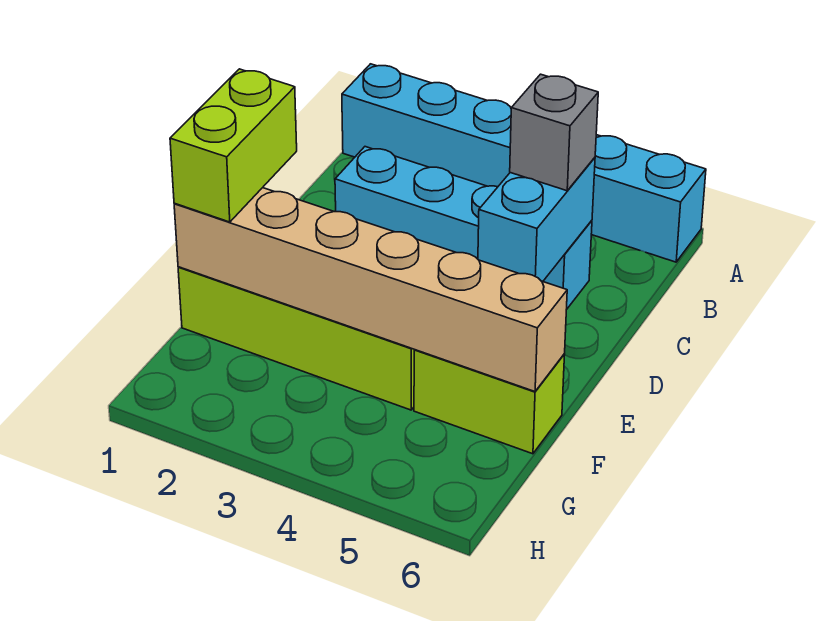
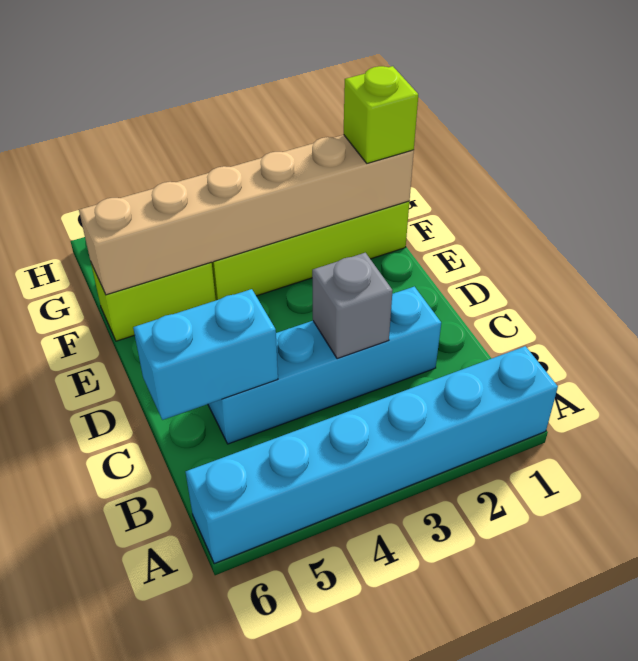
cyan brick C5:D5 level 2 -> cyan brick C5:C6 level 2
grey brick C5 level 3 -> grey brick C3 level 2
lime brick E1:F1 level 3 -> lime brick F1 level 3

